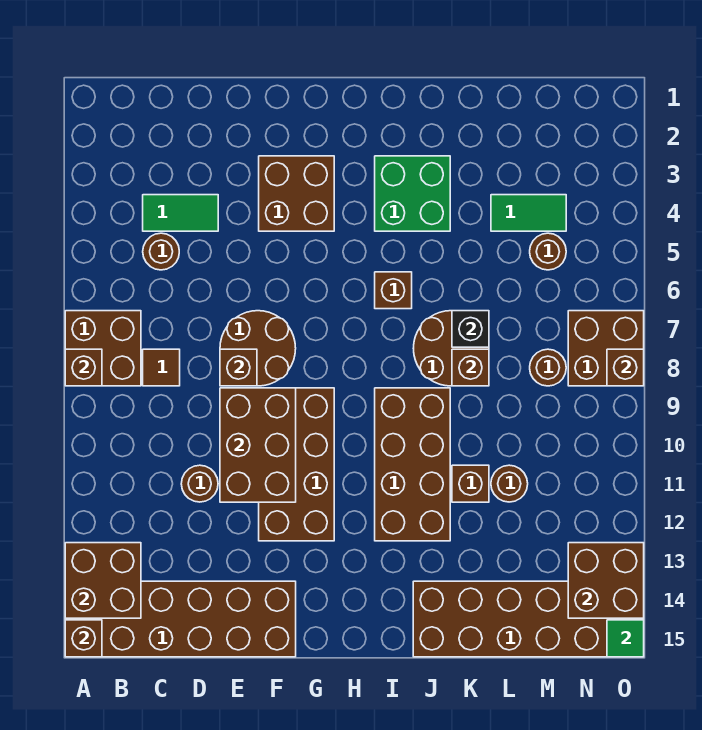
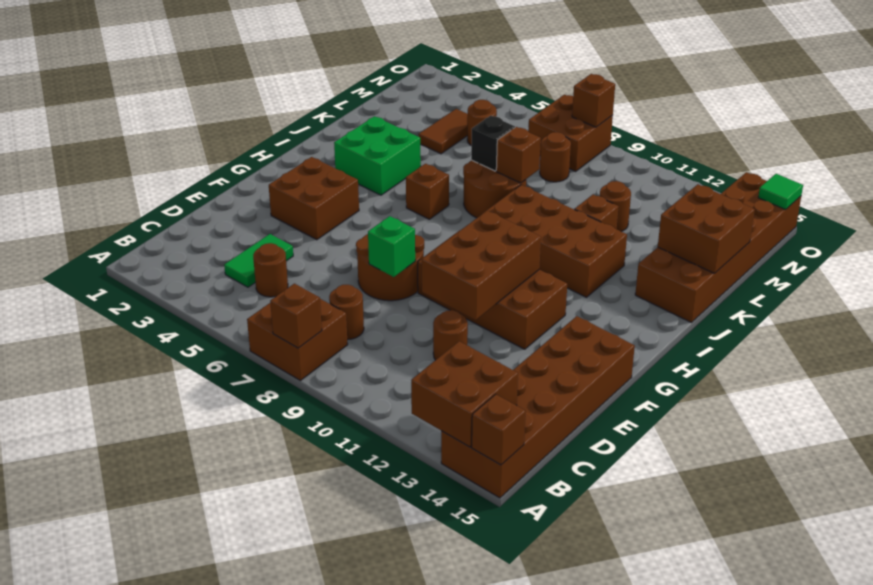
brown tile C8 level 1 -> brown round brick C8 level 1
brown brick E8 level 2 -> green brick E8 level 2
brown brick E9:F11 level 2 -> brown brick E10:G11 level 2
green tile L4:M4 level 1 -> brown tile L4:M4 level 1
brown brick N13:O14 level 2 -> brown brick K14:L15 level 2

